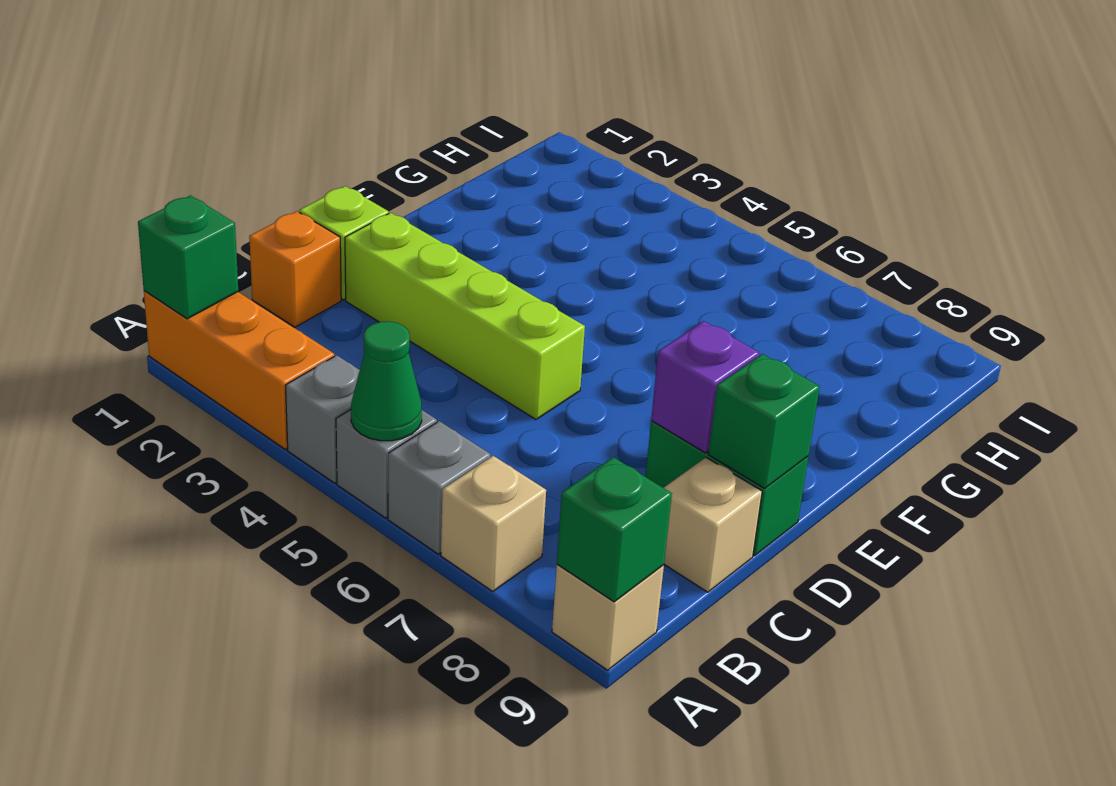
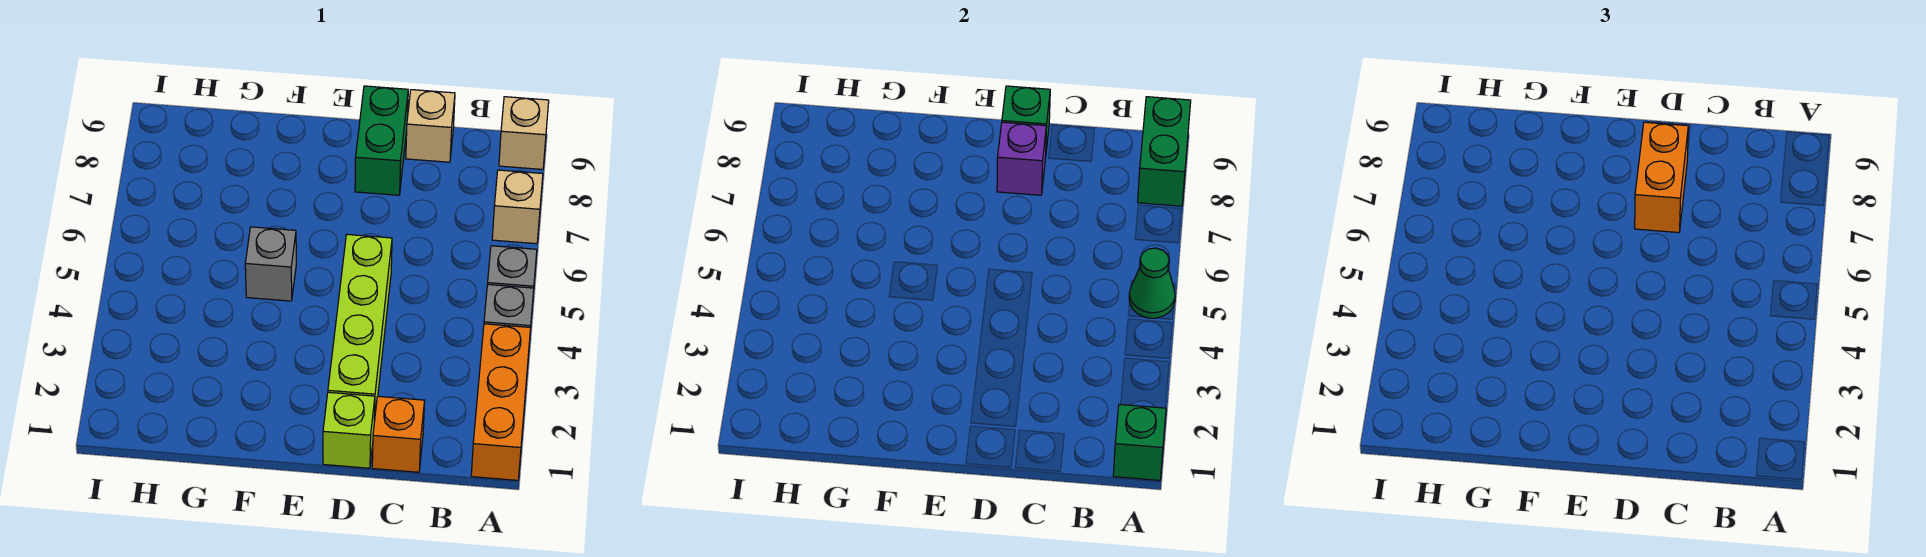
grey brick A6 level 1 -> grey brick F5 level 1
green brick A9 level 2 -> green brick A8:A9 level 2
none -> orange brick D7:D8 level 3

